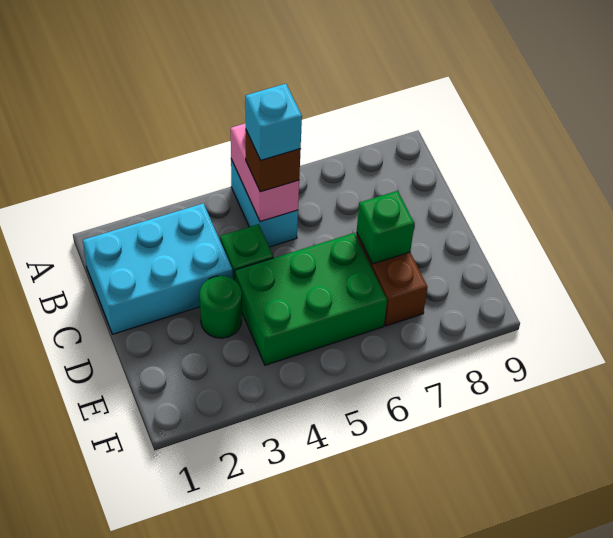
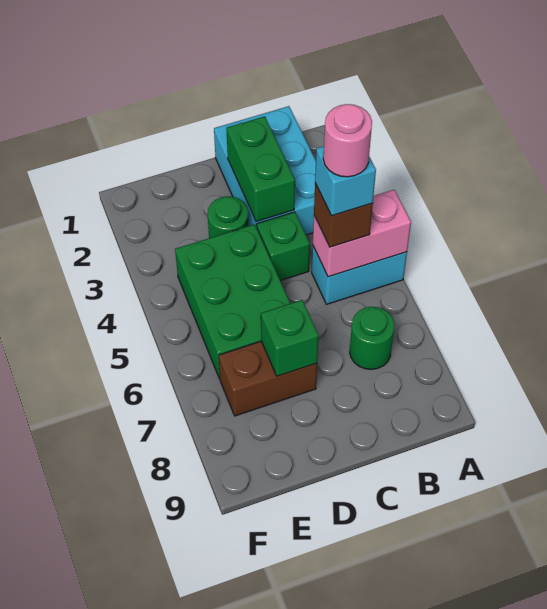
none -> pink round brick B5 level 5
none -> green round brick B7 level 1
none -> green brick C2:C3 level 2

